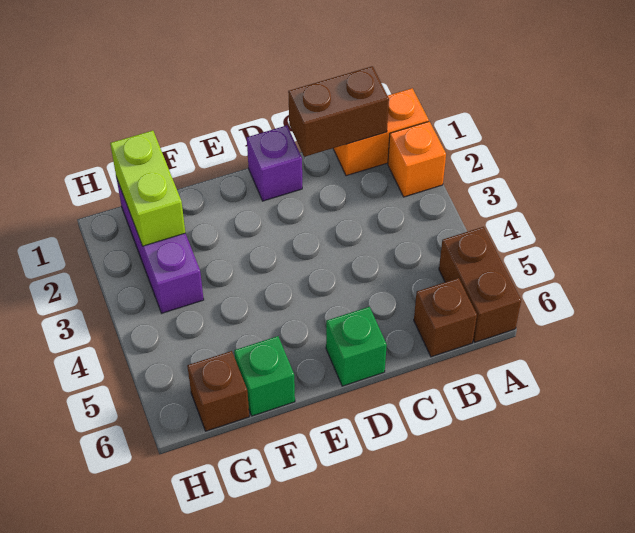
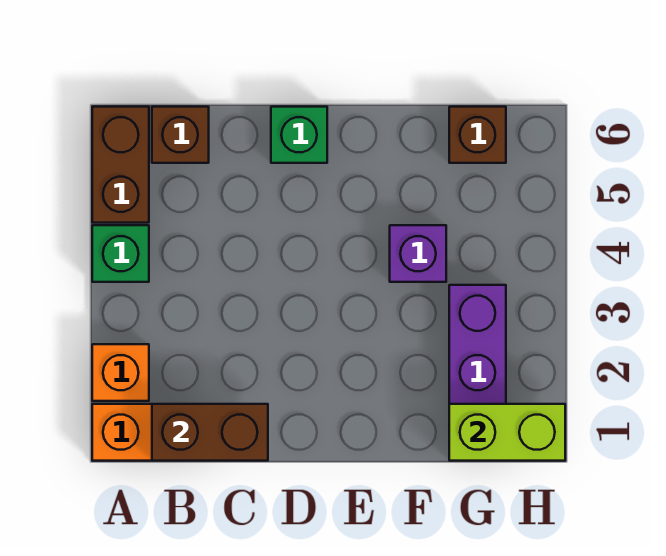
purple brick D1 level 1 -> purple brick F4 level 1
green brick F6 level 1 -> green brick A4 level 1
lime brick G1:G2 level 2 -> lime brick G1:H1 level 2

